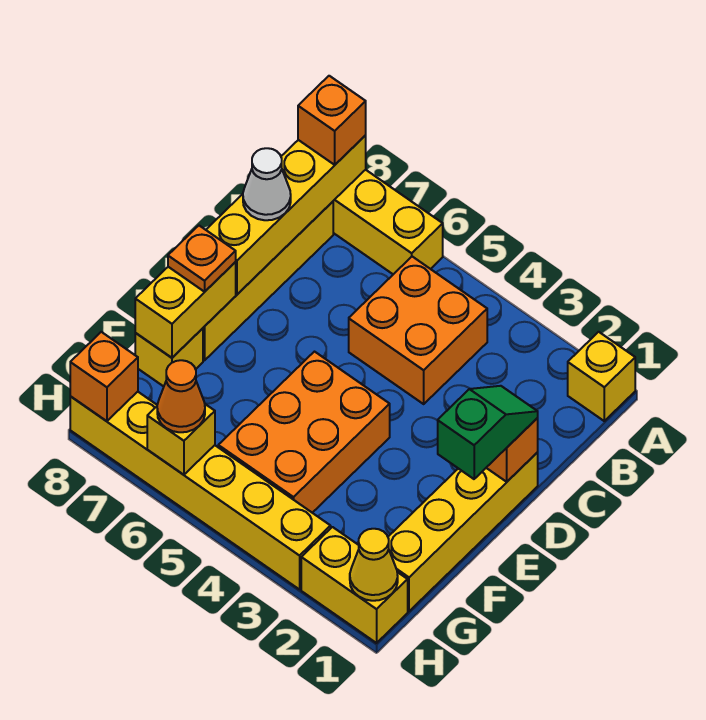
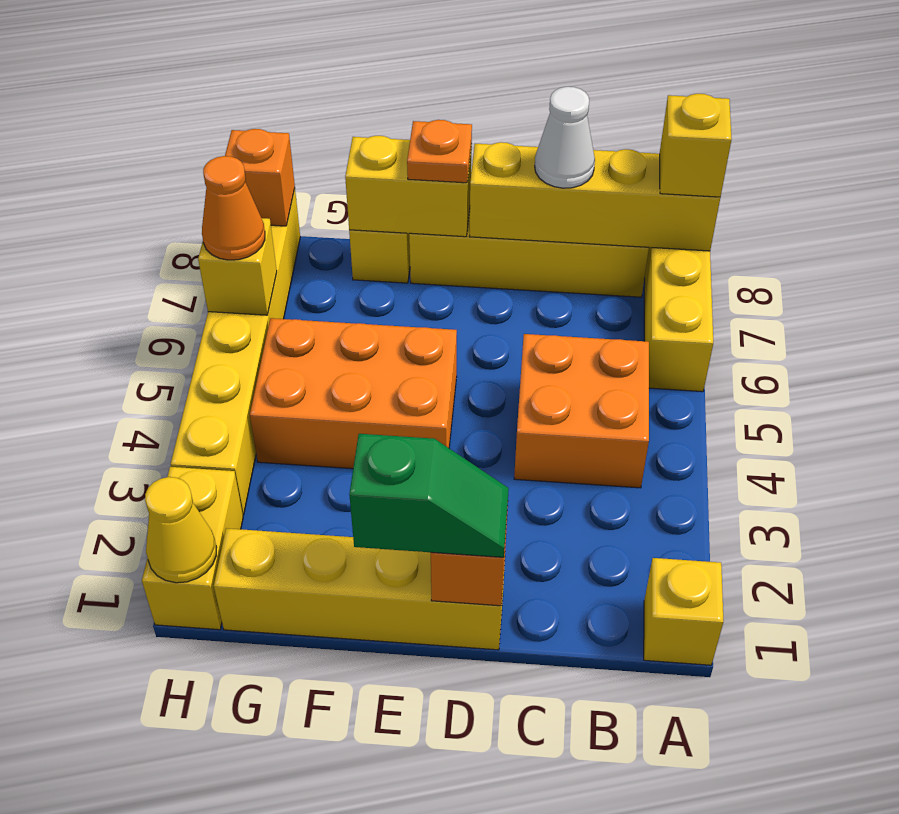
orange brick A8 level 3 -> yellow brick A8 level 3

